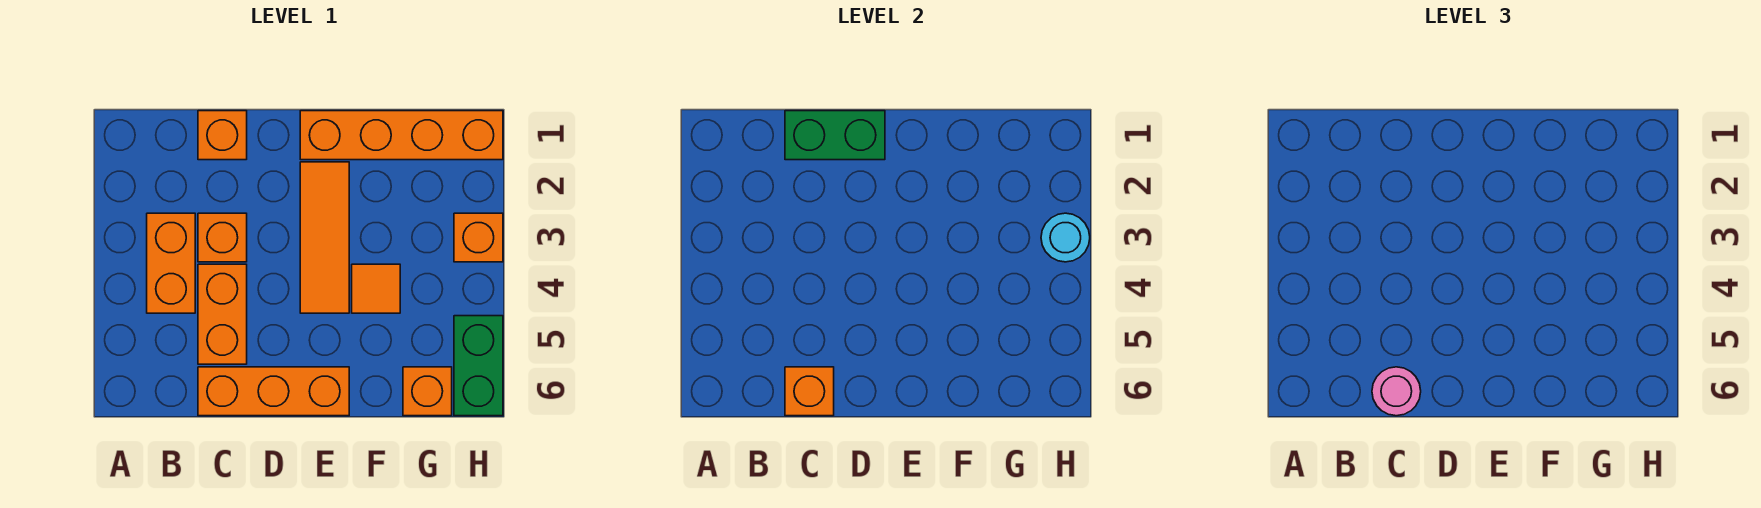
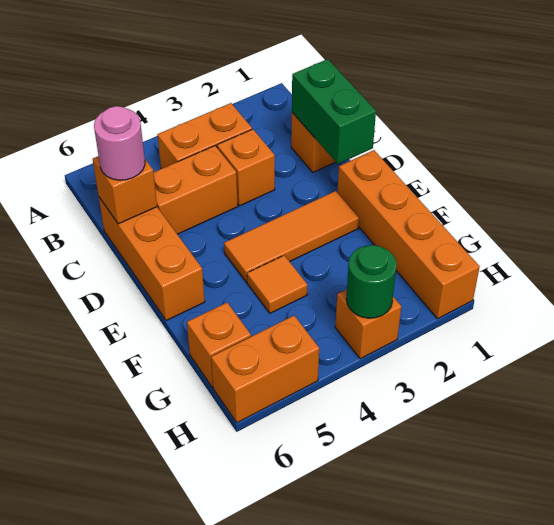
cyan round brick H3 level 2 -> green round brick H3 level 2
green brick H5:H6 level 1 -> orange brick H5:H6 level 1

